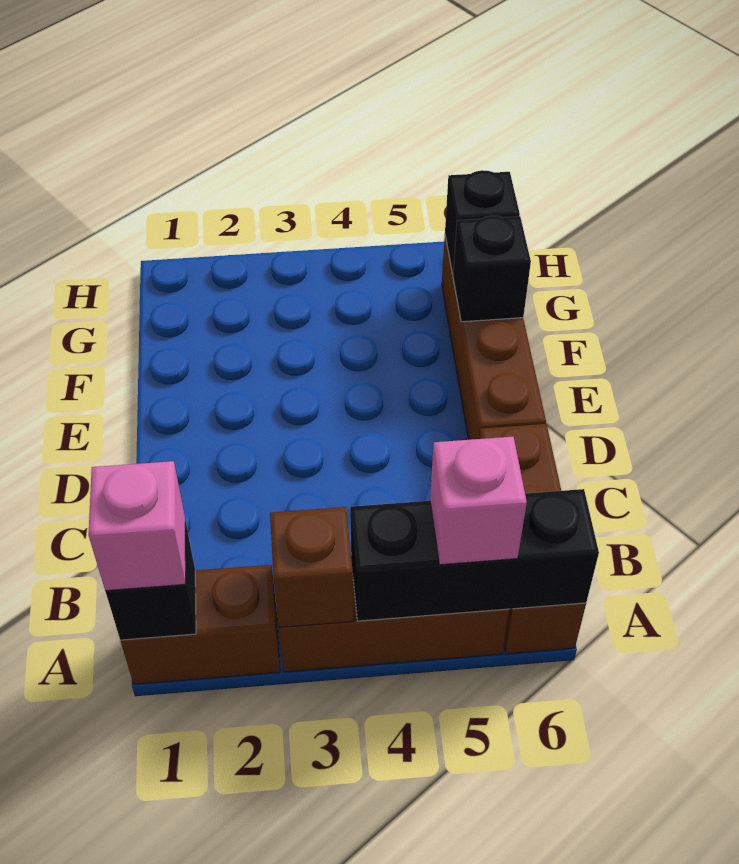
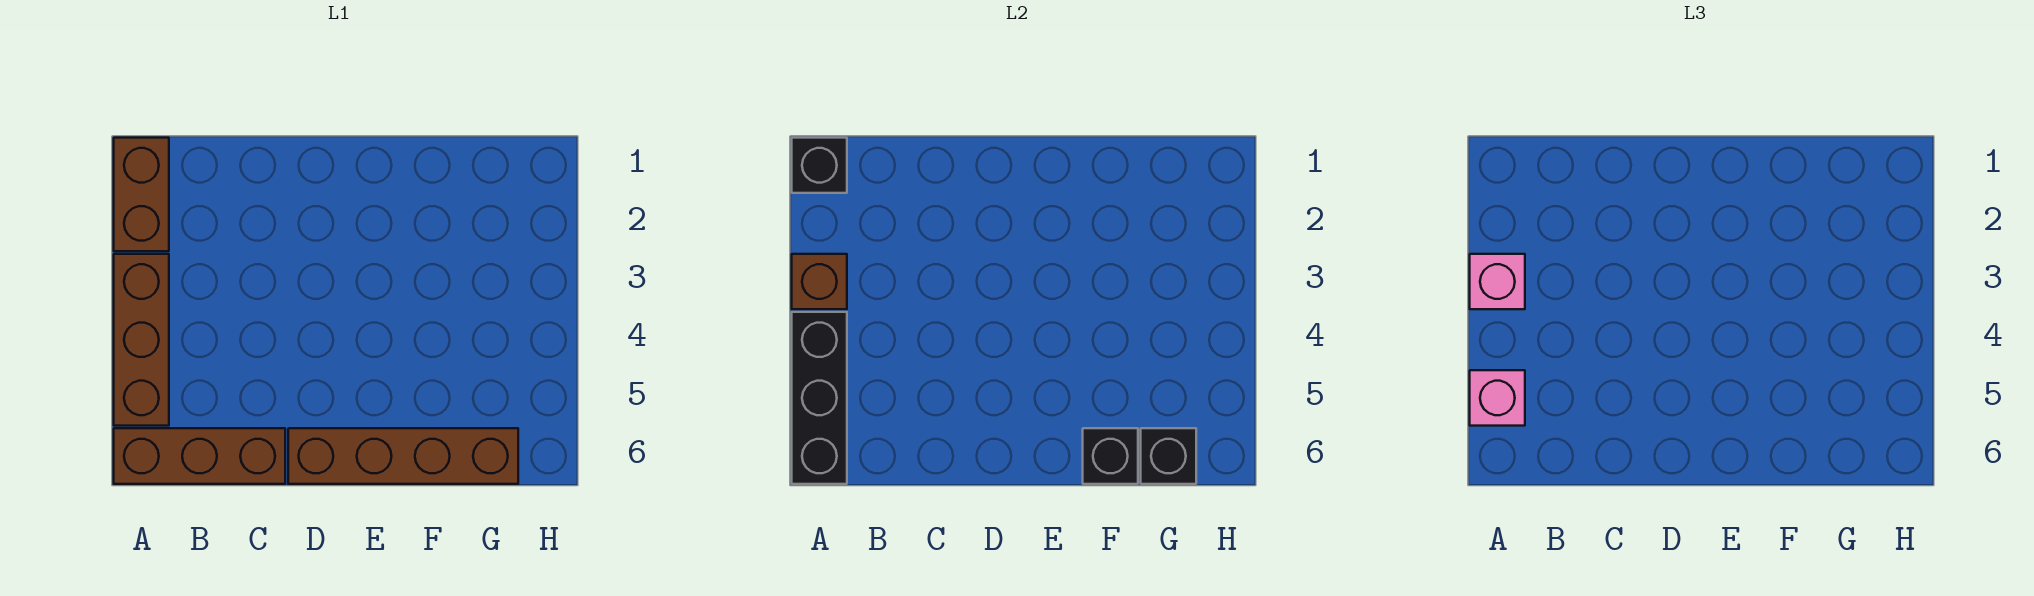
pink brick A1 level 3 -> pink brick A3 level 3

